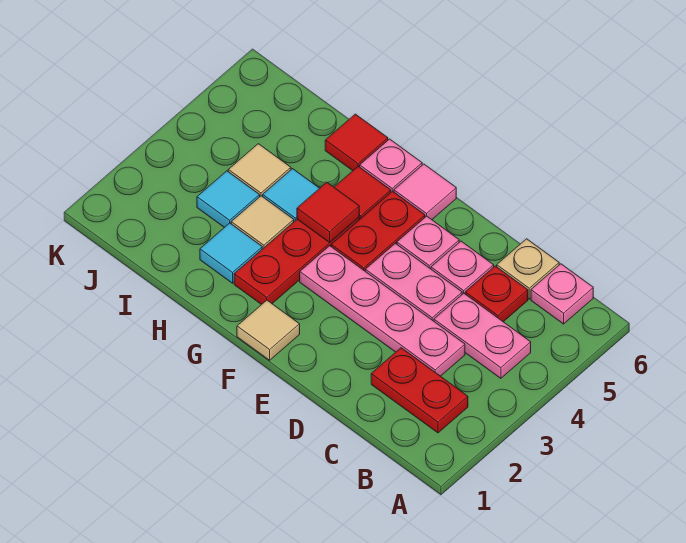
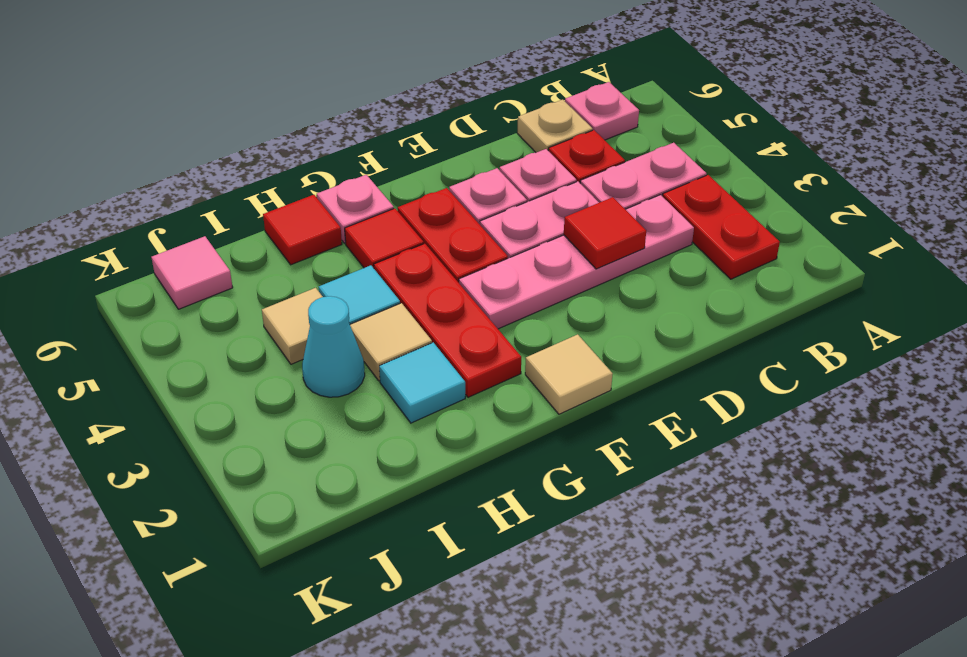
red plate B2:C2 level 1 -> red plate B2:B3 level 1
pink tile F6 level 1 -> pink tile J6 level 1
red tile G4 level 2 -> red tile D3 level 2
cyan tile I3 level 1 -> cyan cone I3 level 1

